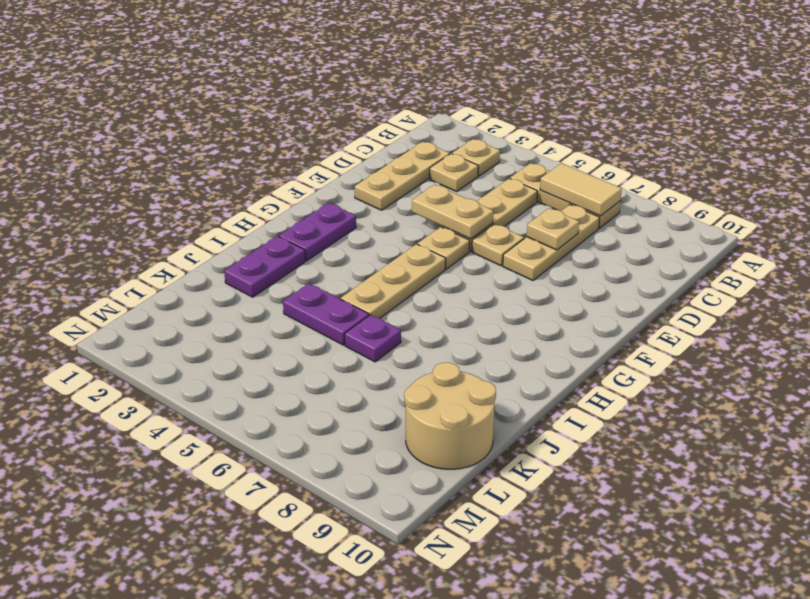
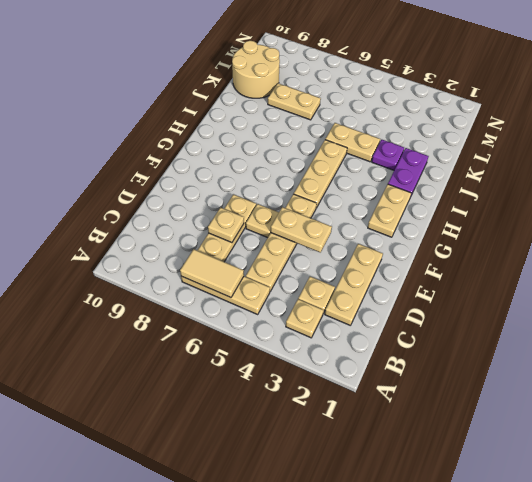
purple plate G2:H2 level 1 -> tan plate G2:H2 level 1
purple plate J4:J5 level 1 -> tan plate J4:J5 level 1
purple plate J6 level 1 -> purple plate J3 level 1
none -> tan plate K7:K8 level 1

